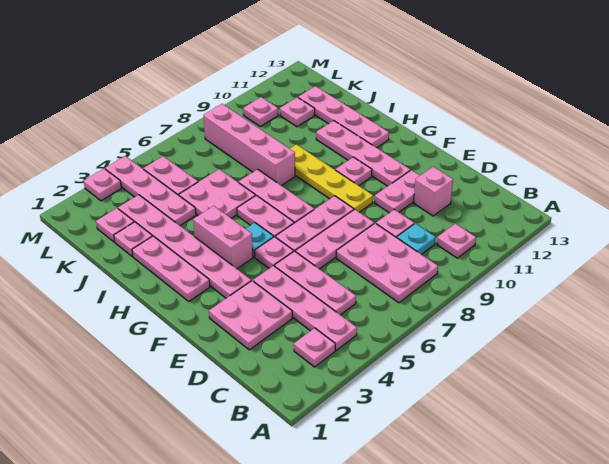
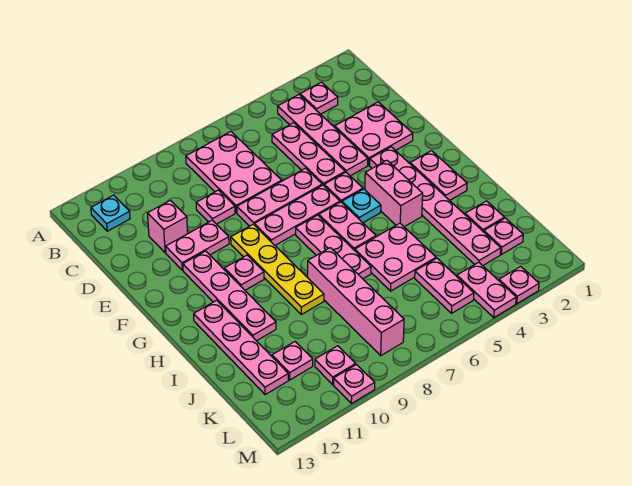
pink plate B10 level 1 -> pink plate M10 level 1
cyan plate C9 level 1 -> cyan plate B12 level 1
pink plate G2:I2 level 1 -> pink plate G2:H2 level 1
pink plate J4:M4 level 1 -> pink plate L4:M4 level 1

